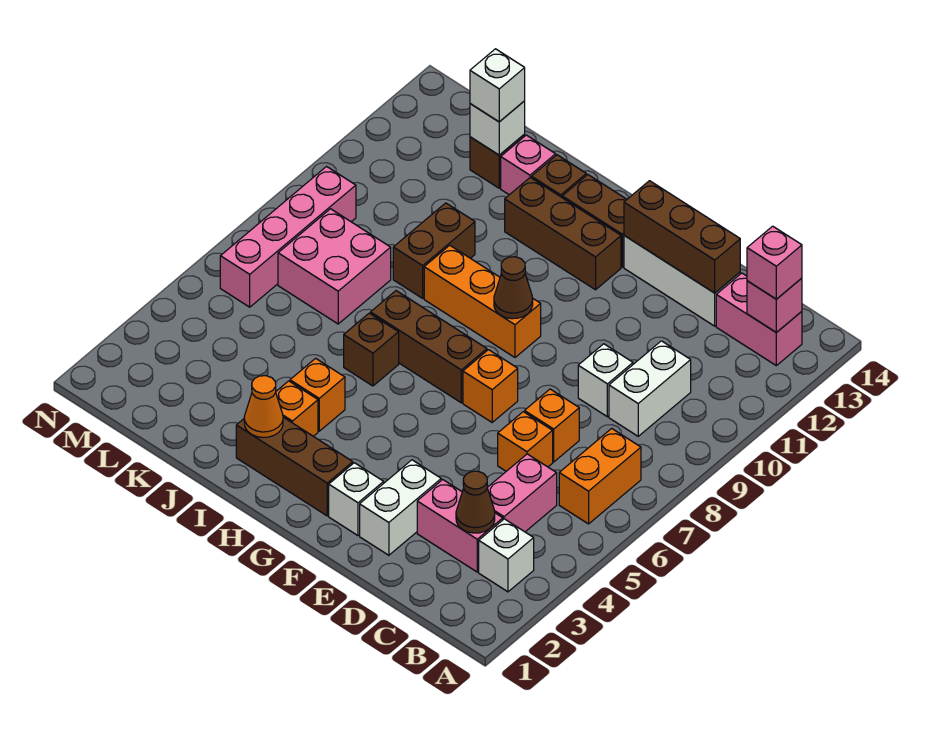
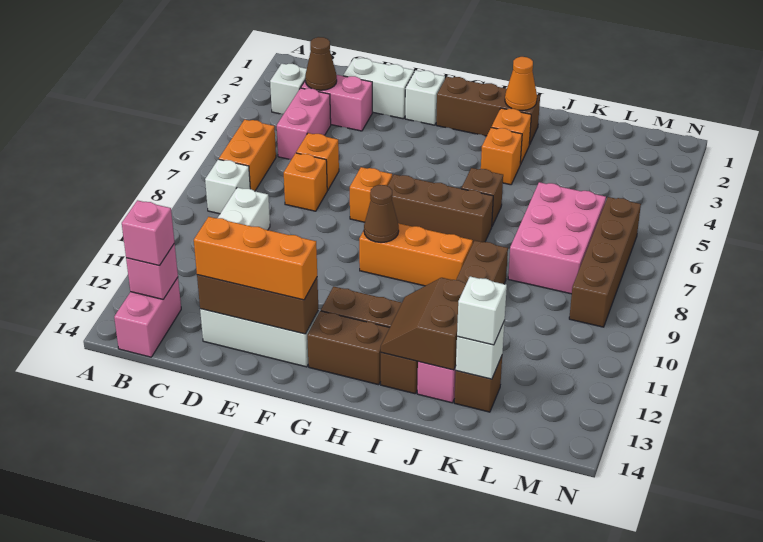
pink brick B13:C13 level 1 -> pink brick B13:B14 level 1
white brick D9 level 1 -> white brick B8 level 1
none -> orange brick D13:F13 level 3
white brick E2:E3 level 1 -> white brick D2:E2 level 1
none -> brown slope I12:J13 level 2 top J
pink brick K7:L8 level 1 -> pink brick K6:L8 level 1
pink brick M6:M9 level 1 -> brown brick M6:M9 level 1

